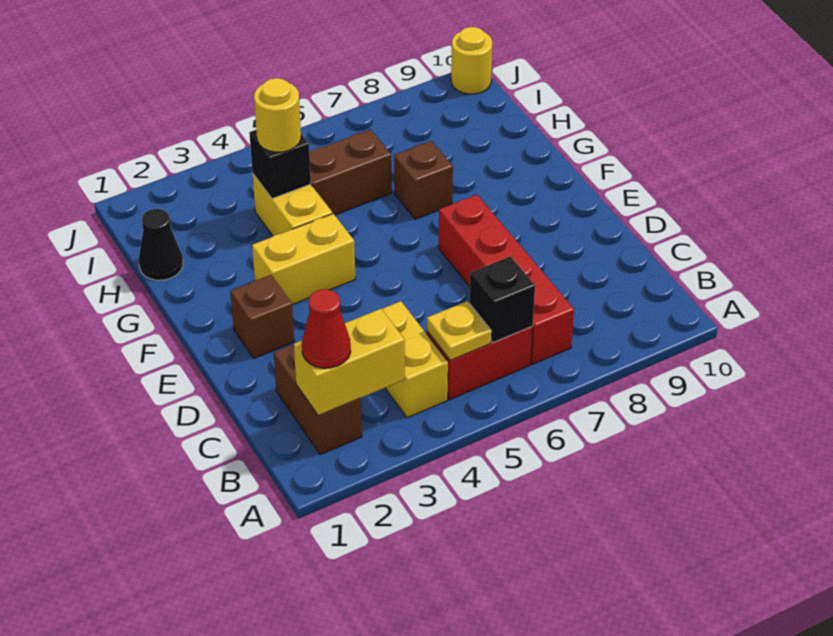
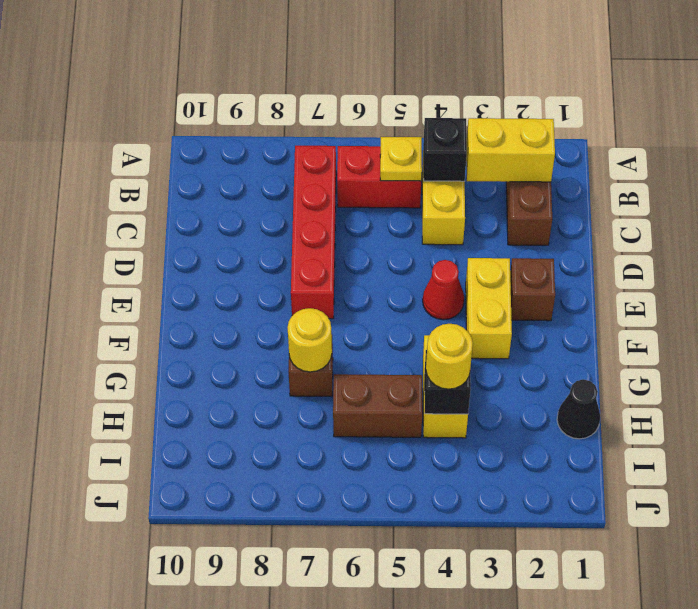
red cone B2 level 3 -> red cone E4 level 1
black brick B6 level 2 -> black brick B4 level 2
yellow brick F3:F4 level 1 -> yellow brick E3:F3 level 1
yellow round brick J10 level 1 -> yellow round brick G7 level 2

